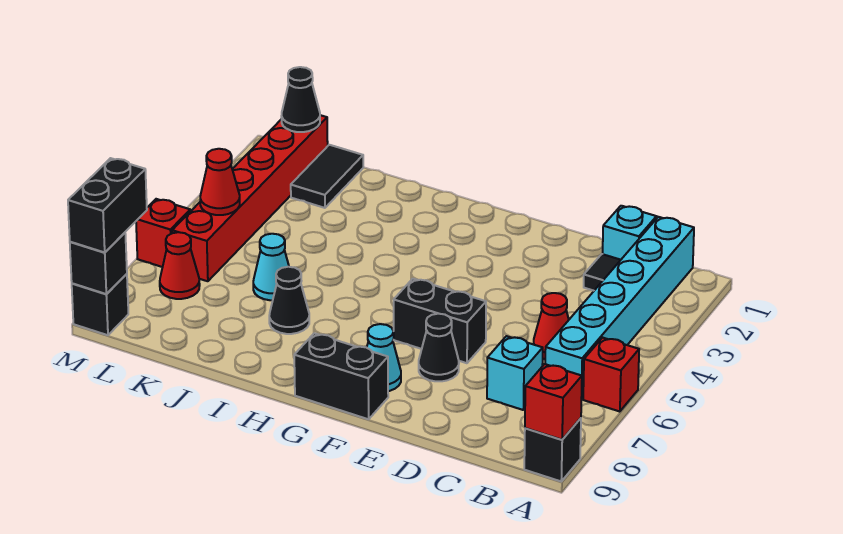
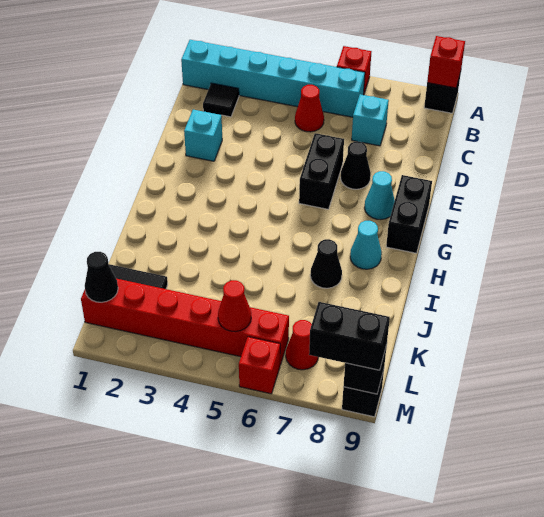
cyan brick C1 level 1 -> cyan brick E2 level 1
cyan cone J6 level 1 -> cyan cone H8 level 1

